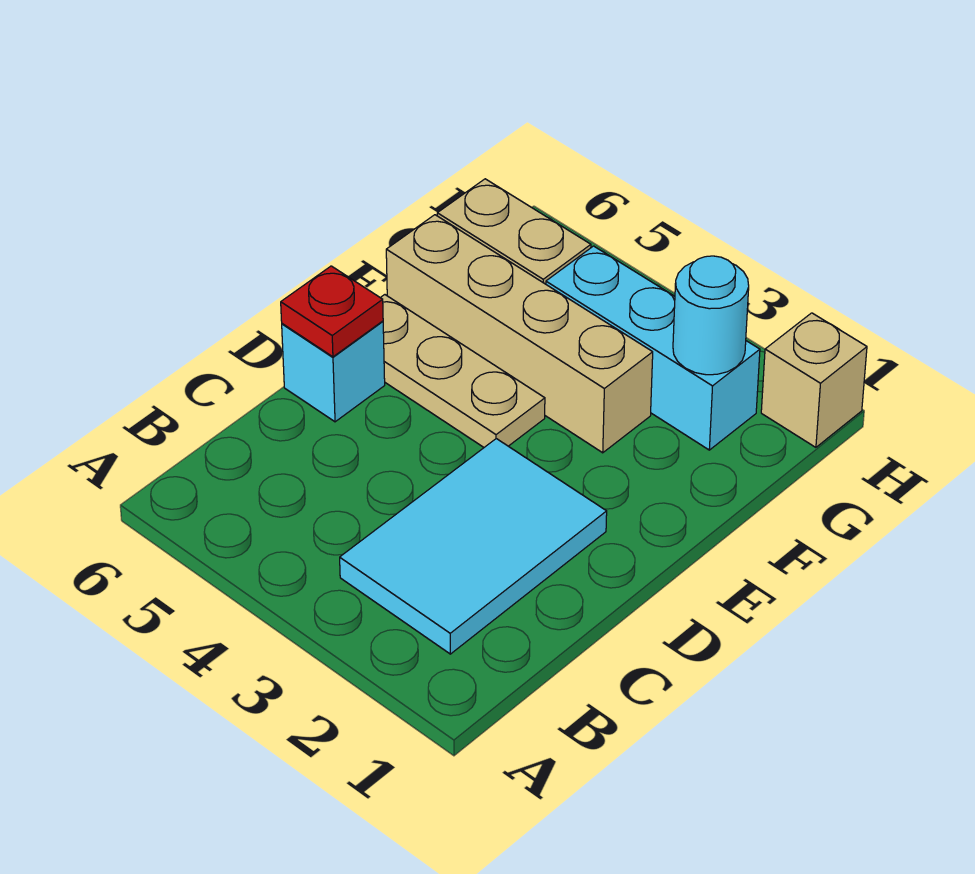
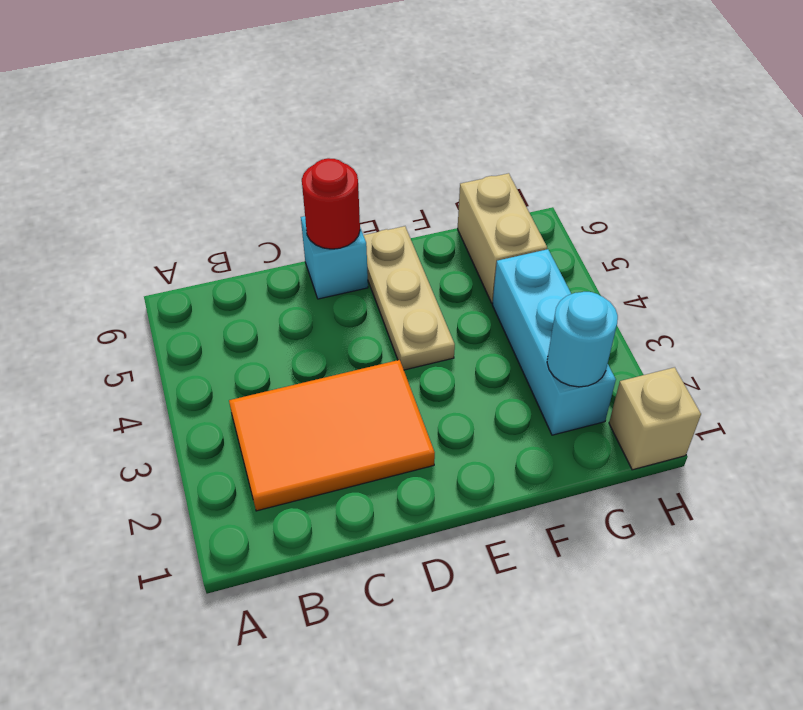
cyan tile B2:D3 level 1 -> orange tile B2:D3 level 1
red plate D6 level 2 -> red round brick D6 level 2
tan brick F3:F6 level 1 -> none

